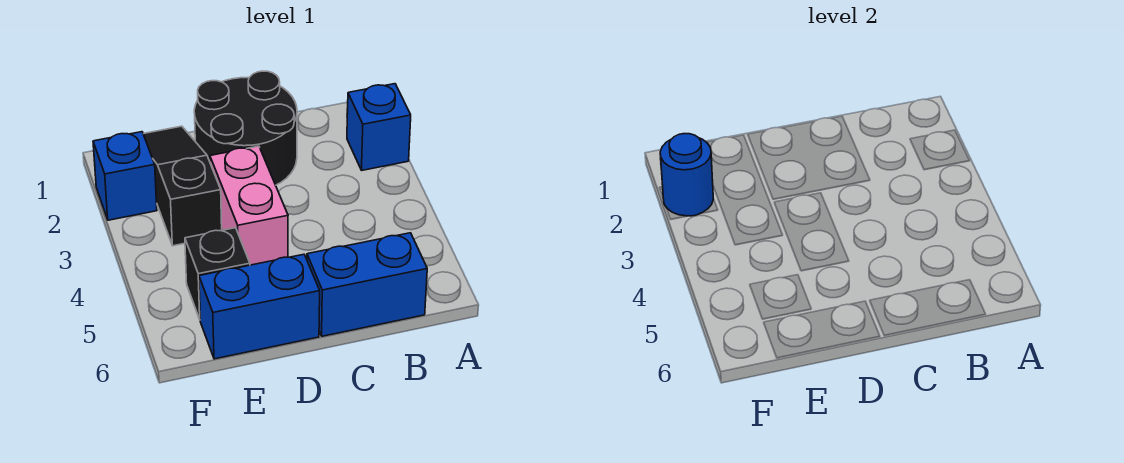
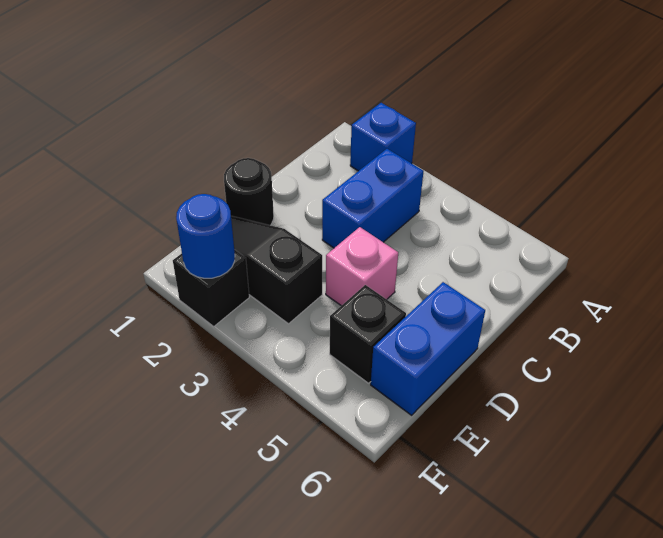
blue brick B6:C6 level 1 -> blue brick B3:C3 level 1
black round brick C1:D2 level 1 -> black round brick D1 level 1
pink brick D3:D4 level 1 -> pink brick D4 level 1
blue brick F2 level 1 -> black brick F2 level 1

